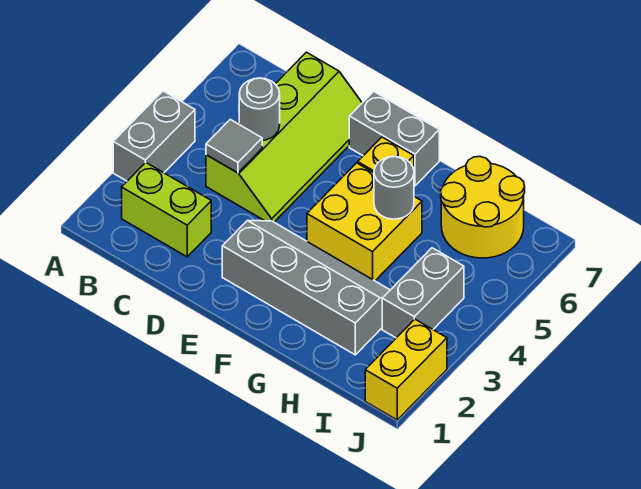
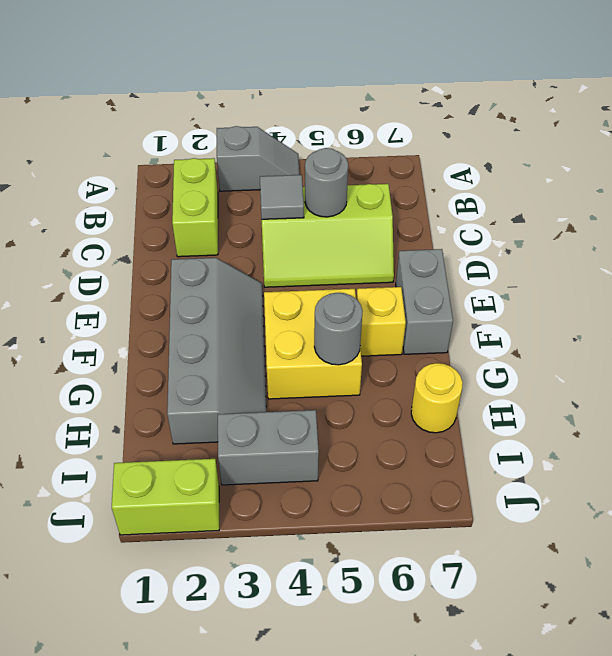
grey brick A3:A4 level 1 -> grey slope A3:A4 level 1 top 3
lime slope C4:D7 level 1 top C -> lime slope C4:D6 level 1 top C
yellow round brick H6:I7 level 1 -> yellow round brick H7 level 1
yellow brick J1:J2 level 1 -> lime brick J1:J2 level 1

